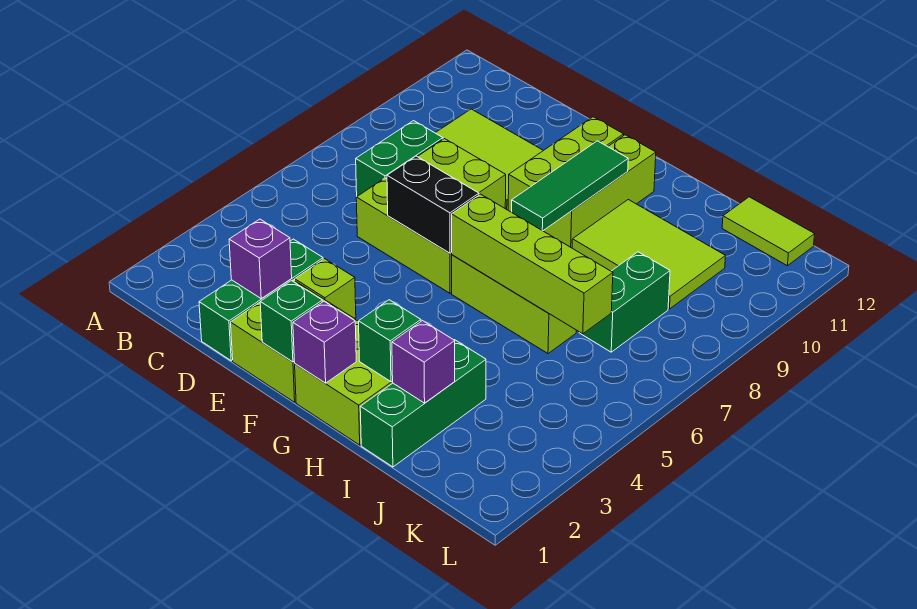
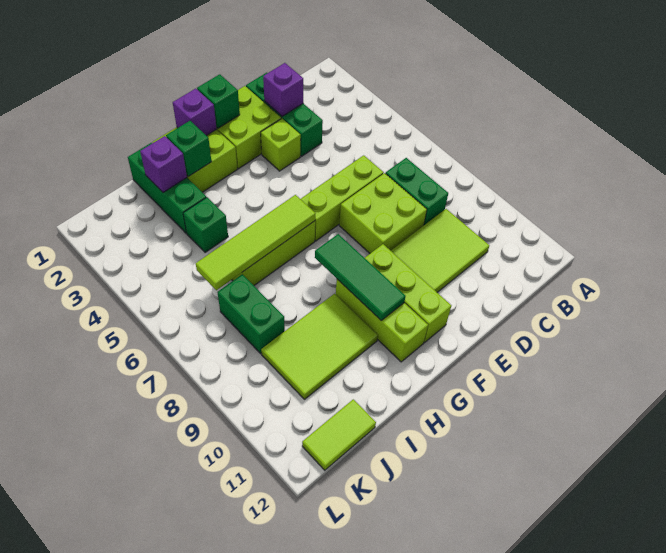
black brick E6:F6 level 2 -> none
lime brick G6:J6 level 2 -> lime tile G6:J6 level 2
none -> green brick I4 level 1

